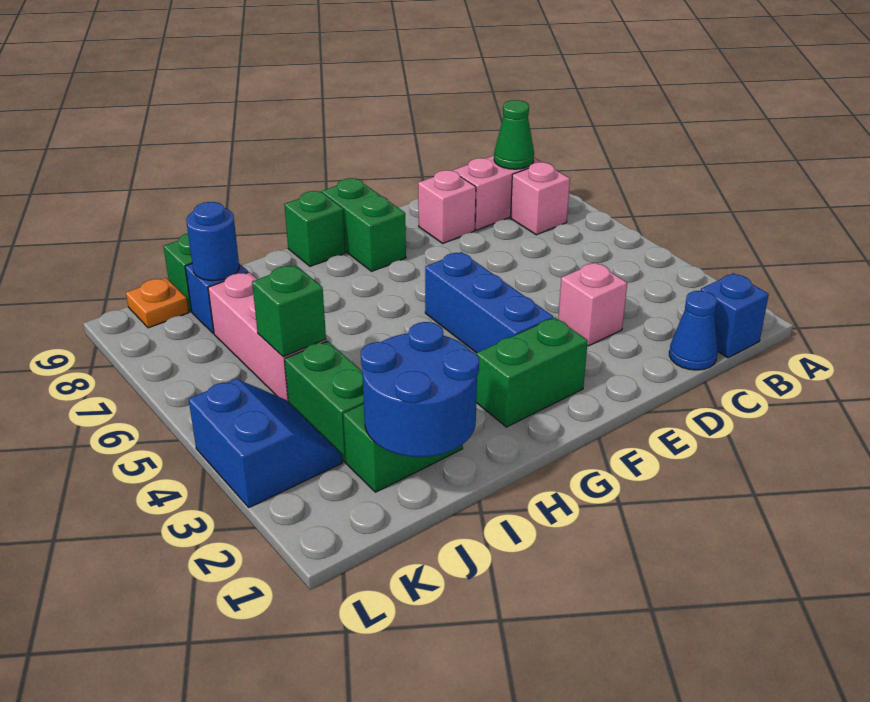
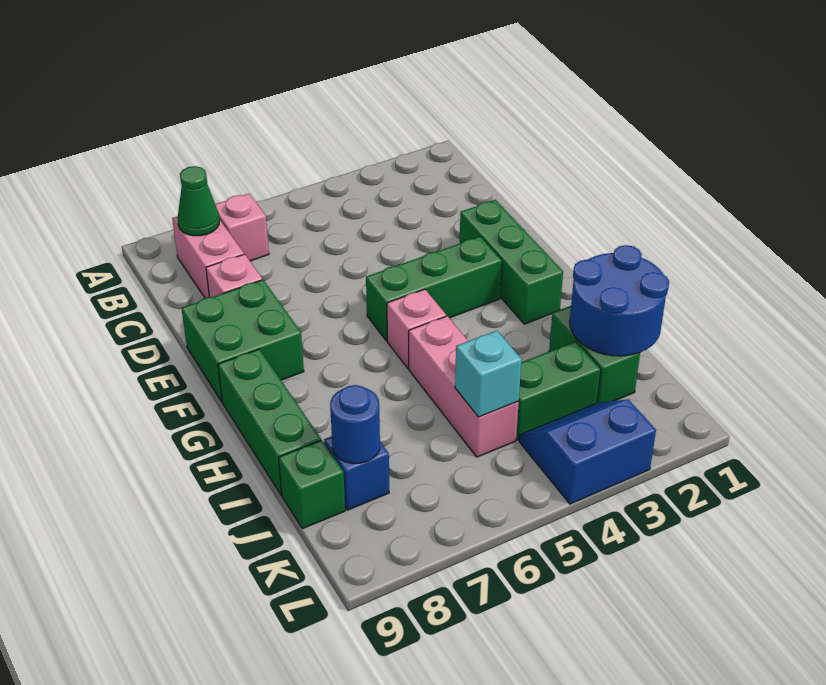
blue brick B1 level 1 -> none
blue cone C1 level 1 -> none
pink brick D3 level 1 -> pink brick G5 level 1
green brick F2:G2 level 1 -> green brick E2:G2 level 1
blue brick F3:F5 level 1 -> green brick F3:F5 level 1
green brick F8:F9 level 1 -> green brick E8:F9 level 1
green brick G9 level 1 -> green brick G9:I9 level 1
pink brick J5:J7 level 1 -> pink brick H5:J5 level 1
green brick J5 level 2 -> cyan brick J5 level 2
orange plate K9 level 1 -> none

